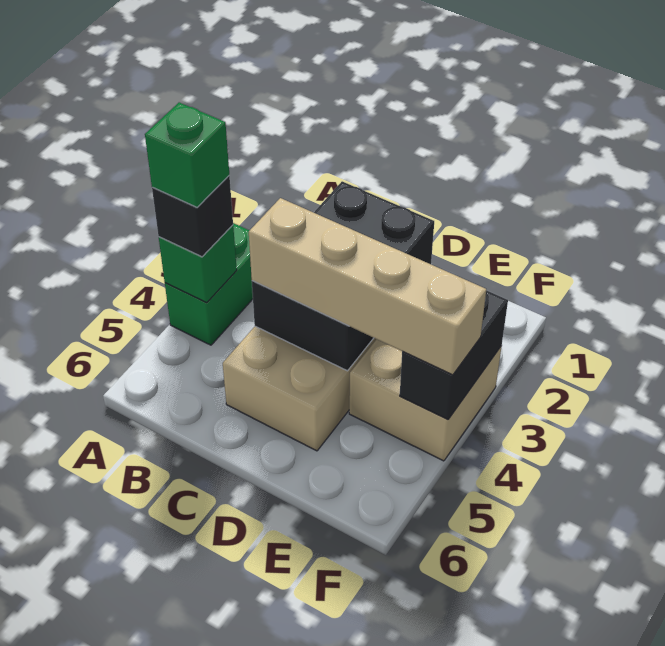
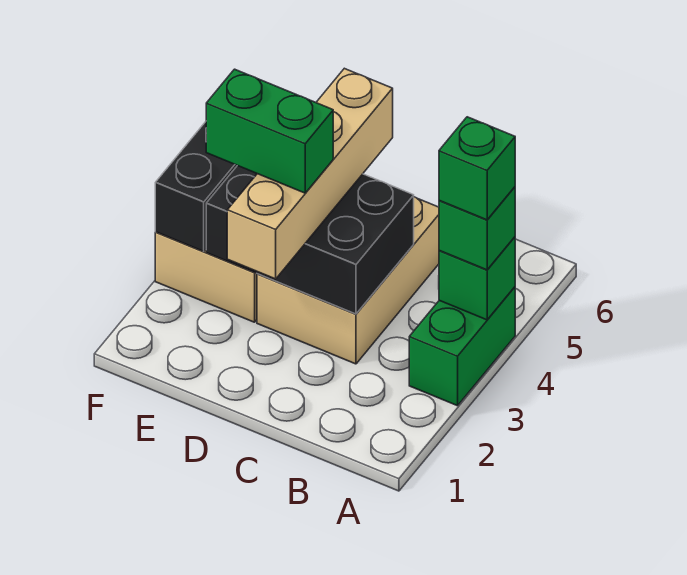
black brick A4 level 3 -> green brick A4 level 3
black brick C2:D4 level 2 -> black brick C3:E4 level 2
tan brick C4:F4 level 3 -> tan brick D2:D5 level 3
none -> green brick D3:E3 level 4

